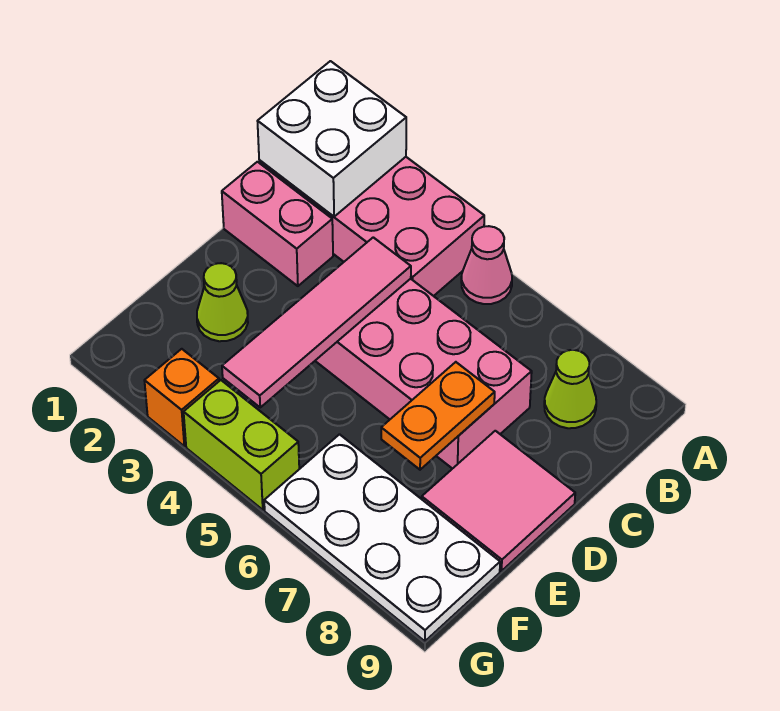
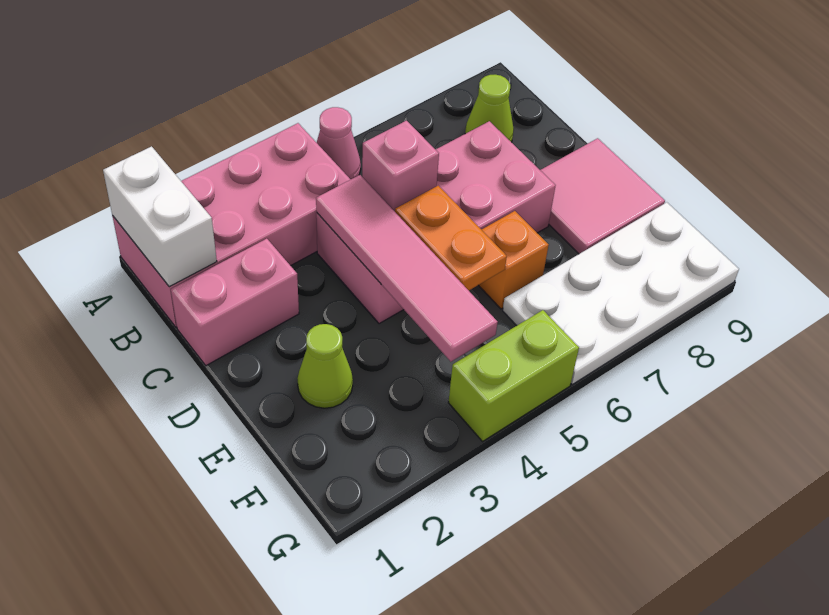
white brick A1:B2 level 2 -> white brick A1:B1 level 2
none -> pink brick C5 level 2
orange plate D7:E7 level 2 -> orange plate D5:E5 level 2
orange brick G3 level 1 -> orange brick E6 level 1

